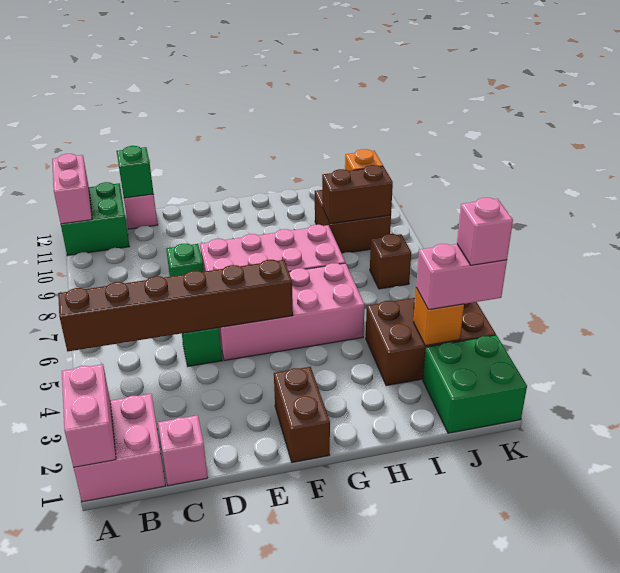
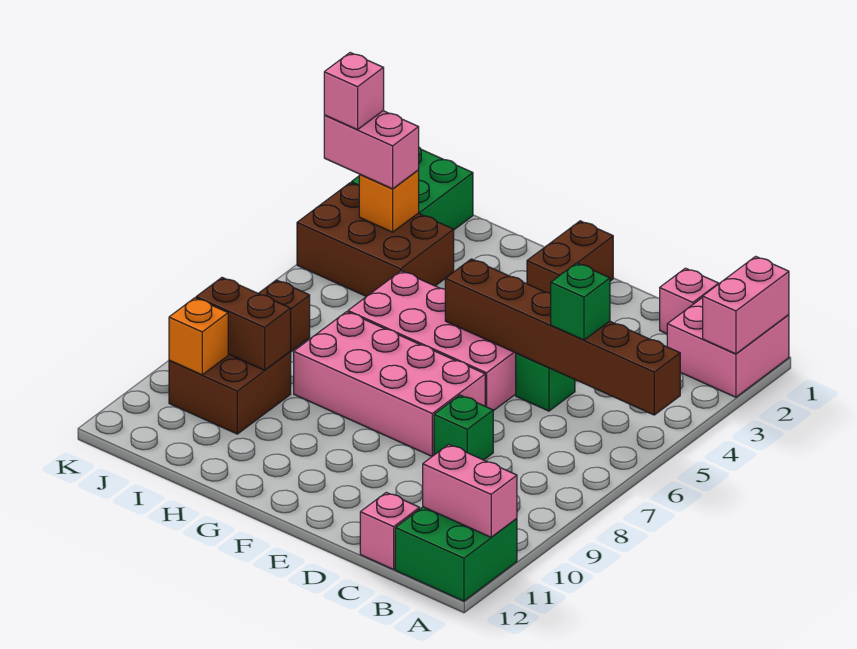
pink brick A11:A12 level 2 -> pink brick A11:B11 level 2
green brick C12 level 2 -> green brick C5 level 3

